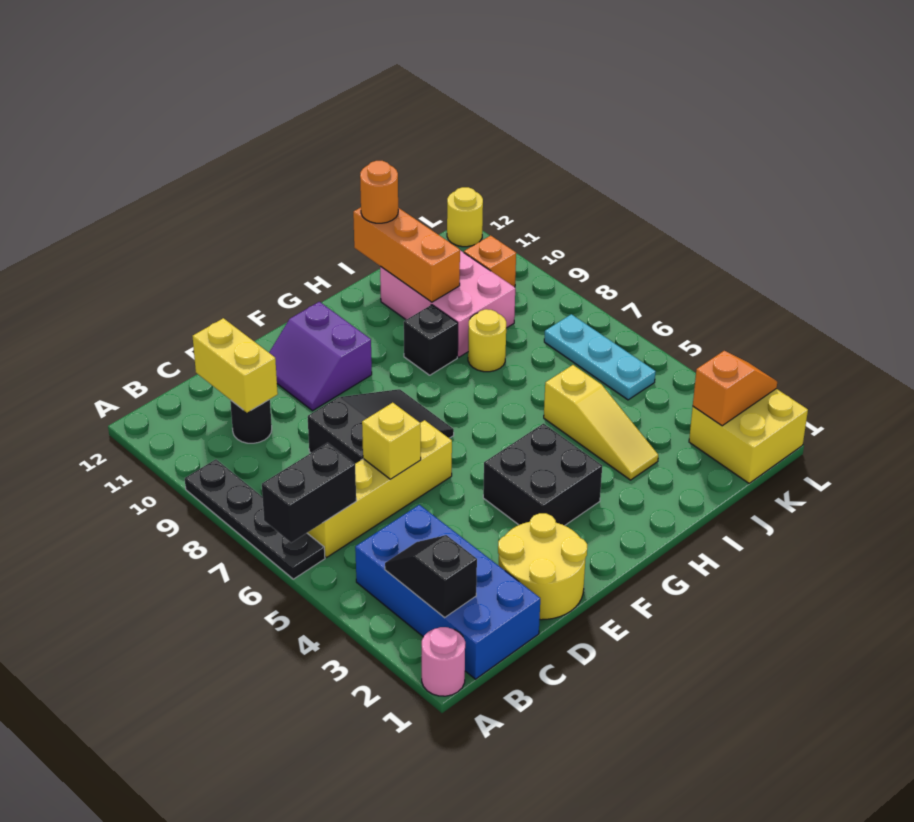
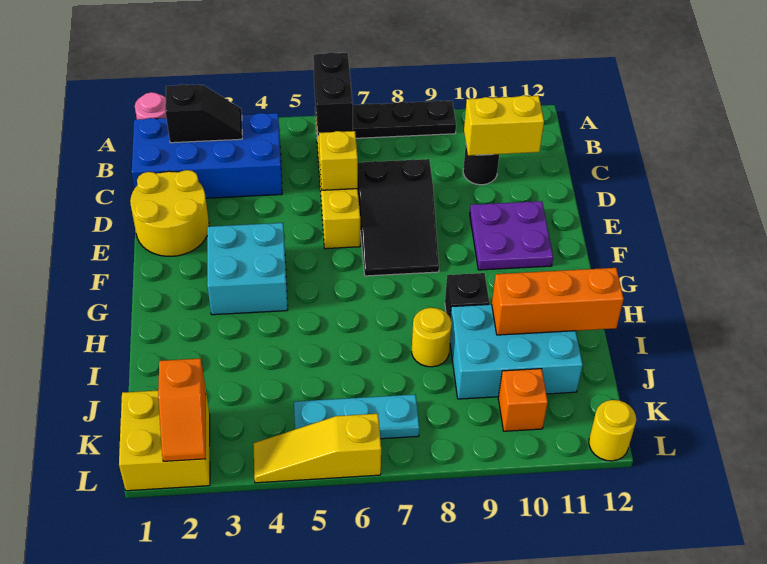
purple slope E10:F11 level 1 top F -> purple plate E10:F11 level 1
black brick F3:G4 level 1 -> cyan brick F3:G4 level 1
yellow slope I3:I5 level 1 top 5 -> yellow slope L4:L6 level 1 top 6
pink brick I9:J11 level 1 -> cyan brick I9:J11 level 1
orange round brick I12 level 3 -> none

